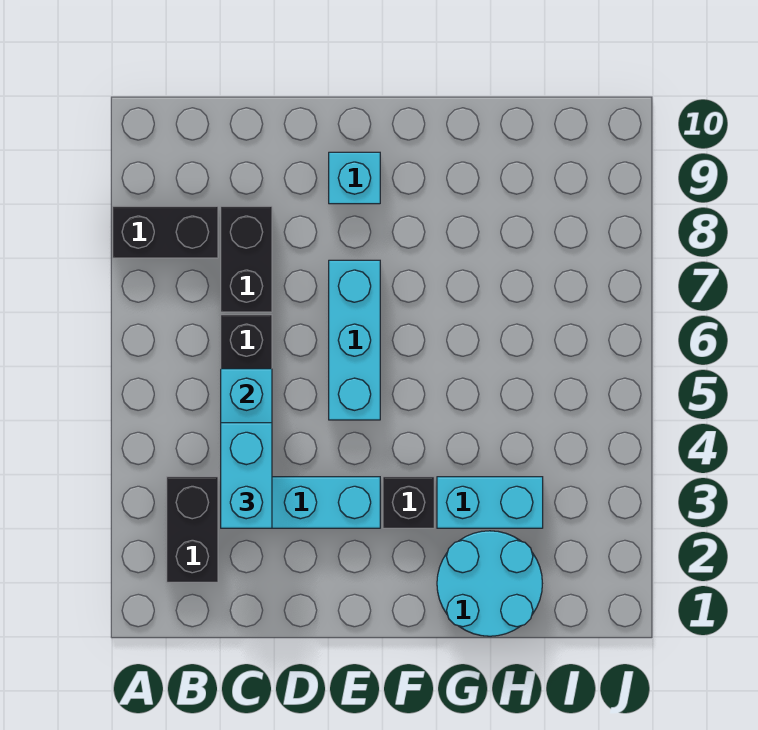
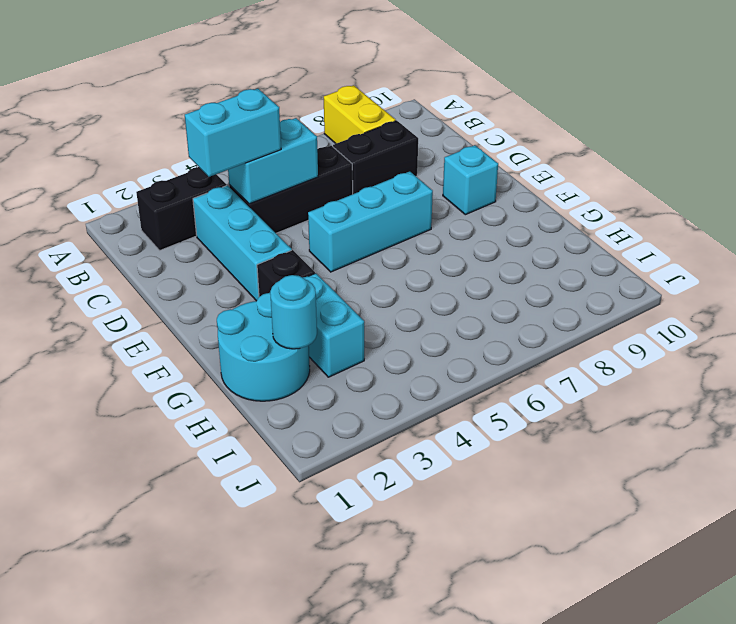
black brick A8:B8 level 1 -> yellow brick A8:B8 level 1
none -> cyan round brick H2 level 2

